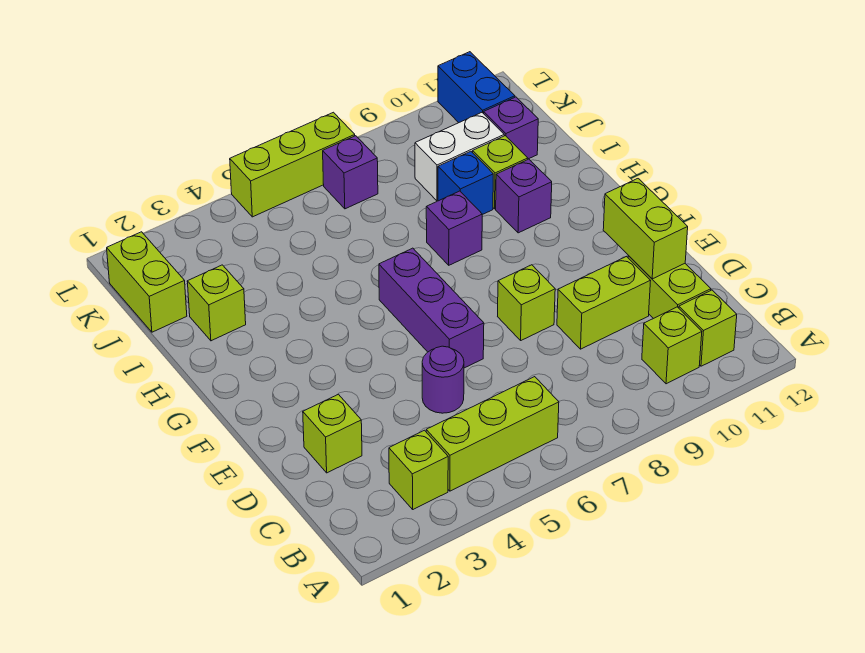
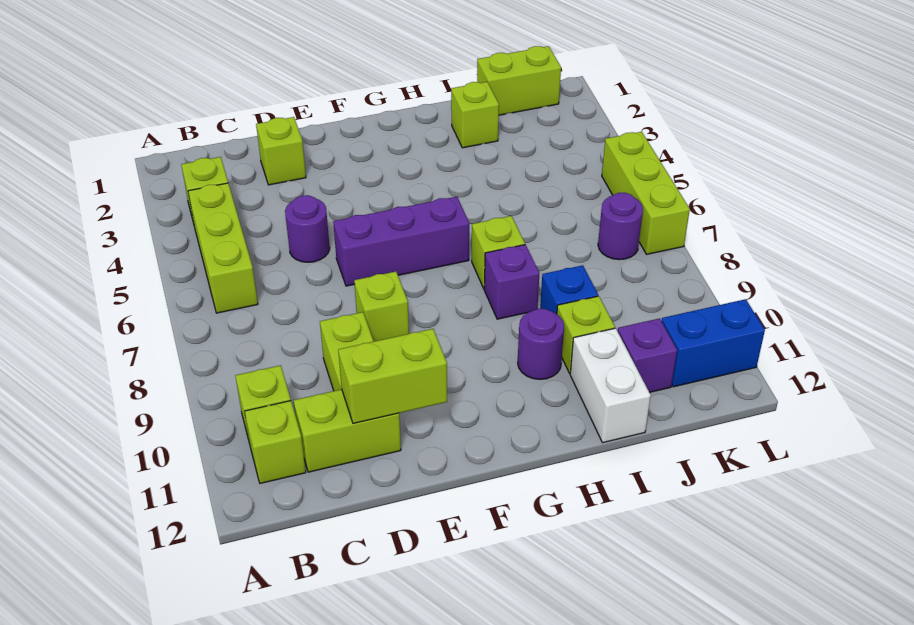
none -> lime brick H7 level 1
purple brick H10 level 1 -> purple round brick H10 level 1
white brick J9:J10 level 1 -> white brick I11:I12 level 1
purple brick K7 level 1 -> purple round brick K7 level 1

